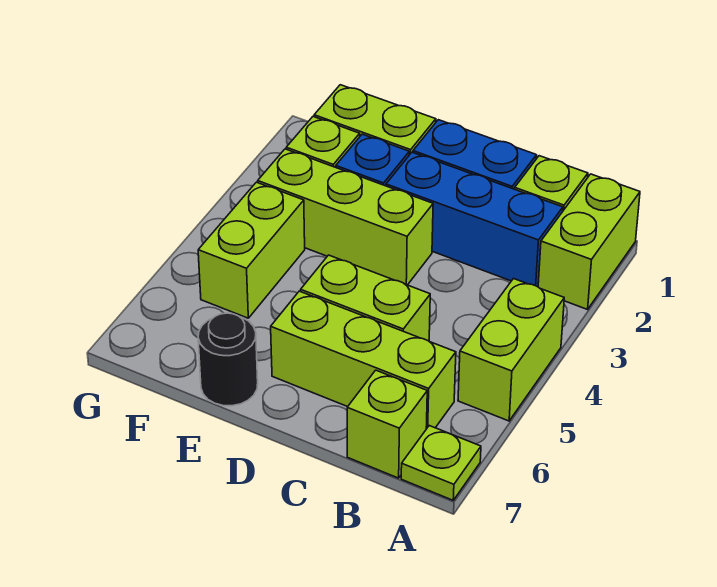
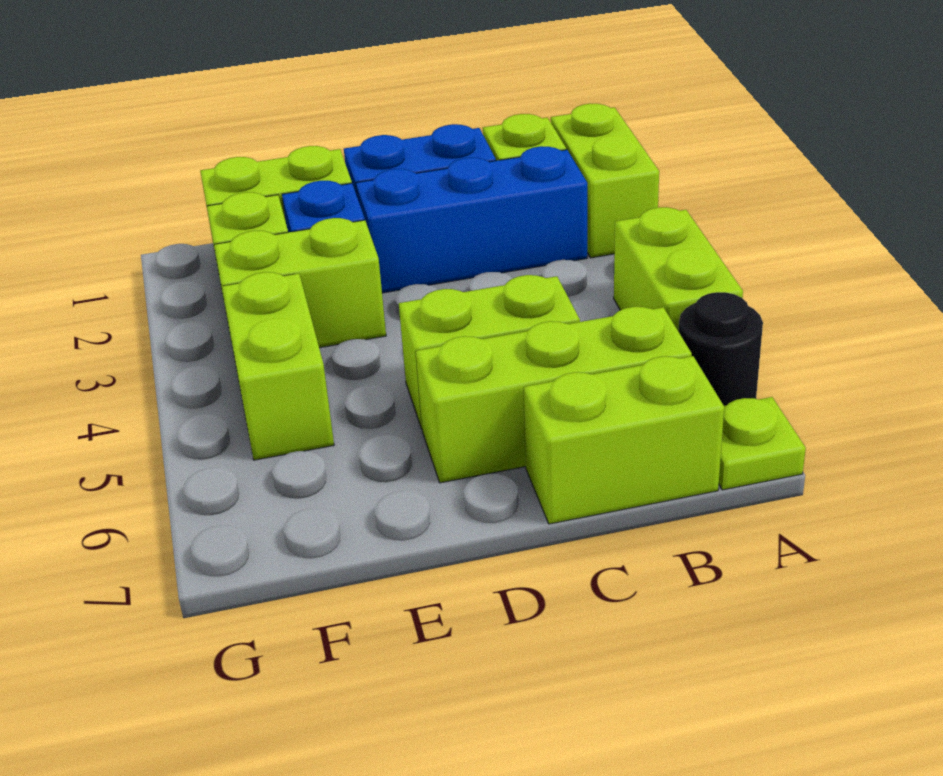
lime brick B7 level 1 -> lime brick B7:C7 level 1
lime brick D3:F3 level 1 -> lime brick E3:F3 level 1
black round brick E7 level 1 -> black round brick A6 level 1

